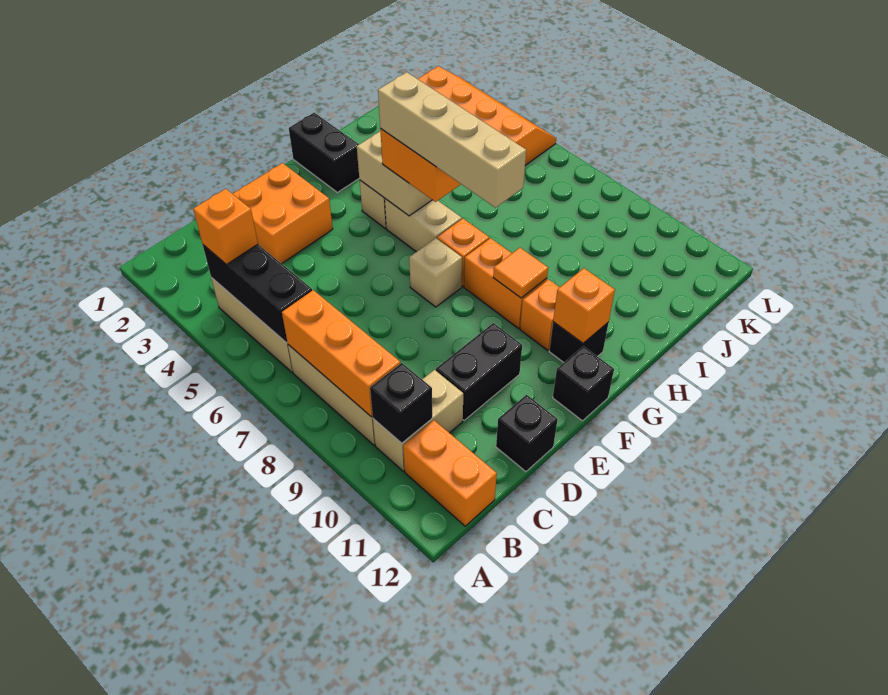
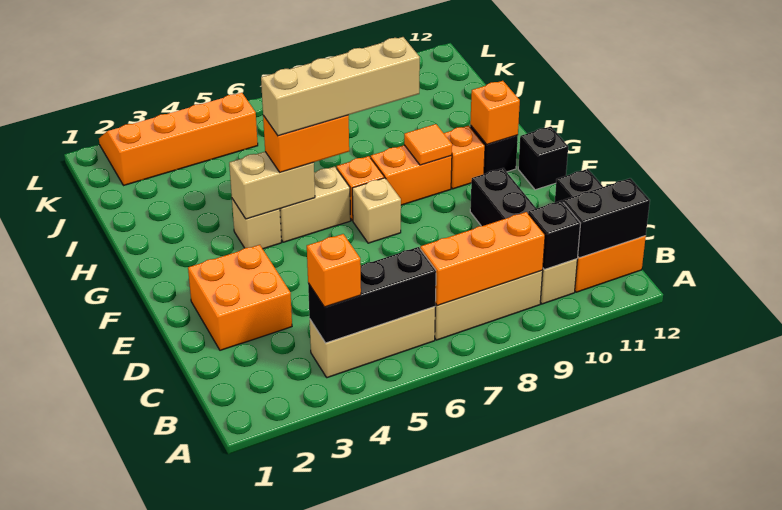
black brick G1:G2 level 1 -> black brick B11:B12 level 2

